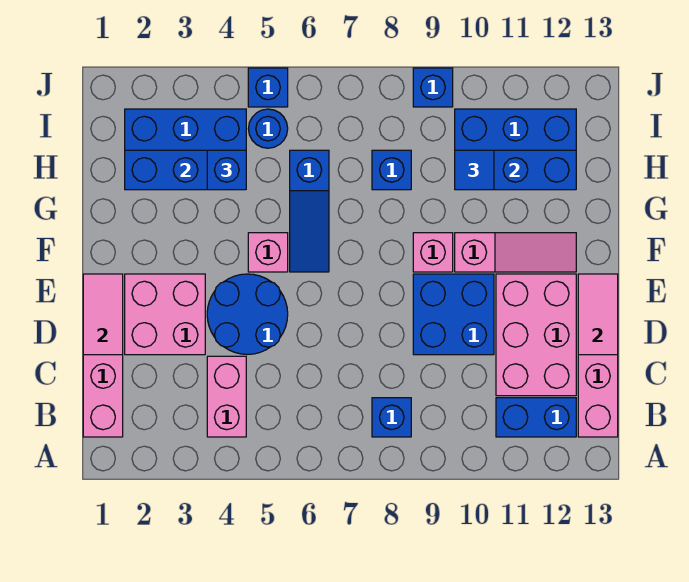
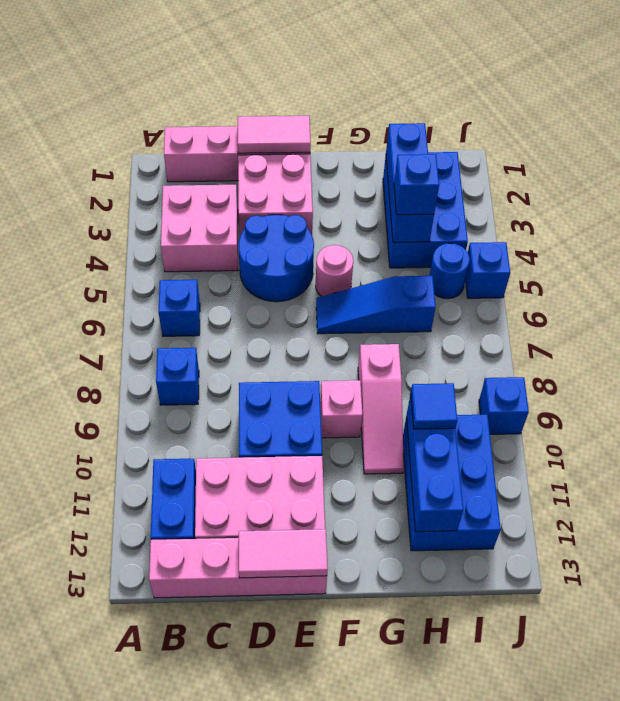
pink brick B4:C4 level 1 -> pink brick B3:C4 level 1
pink brick F5 level 1 -> pink round brick F5 level 1
pink slope F10:F12 level 1 top 10 -> pink slope G8:G10 level 1 top 8
blue brick H8 level 1 -> blue brick B6 level 1

